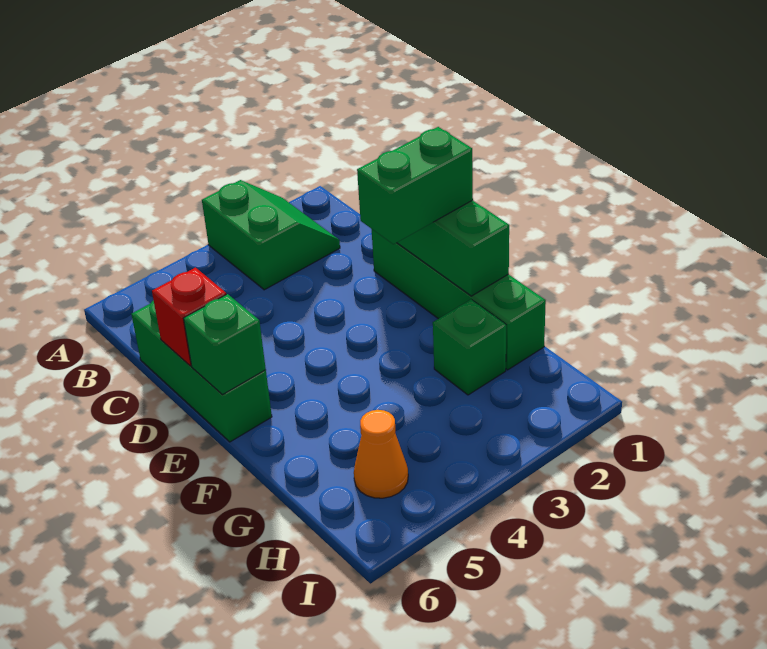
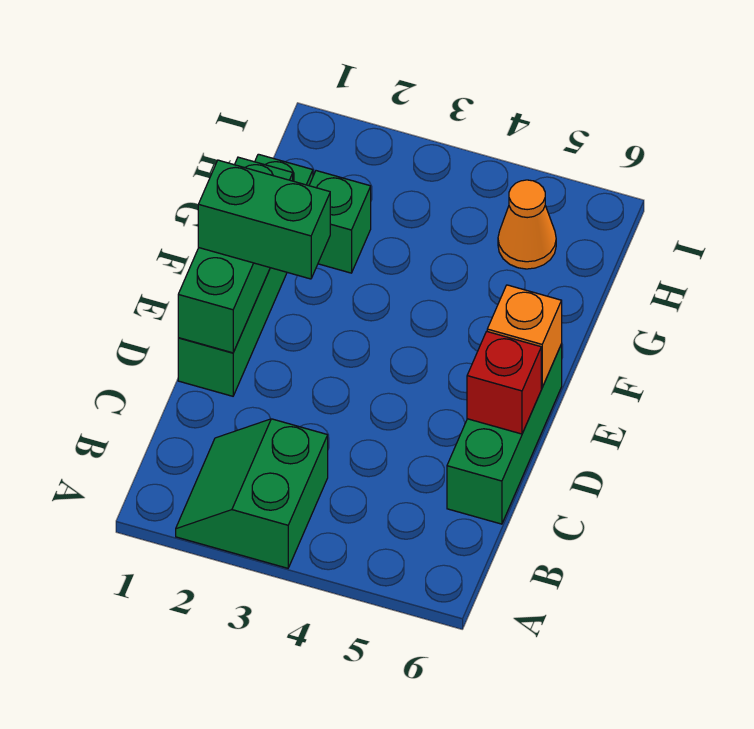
green brick E6 level 2 -> orange brick E6 level 2

